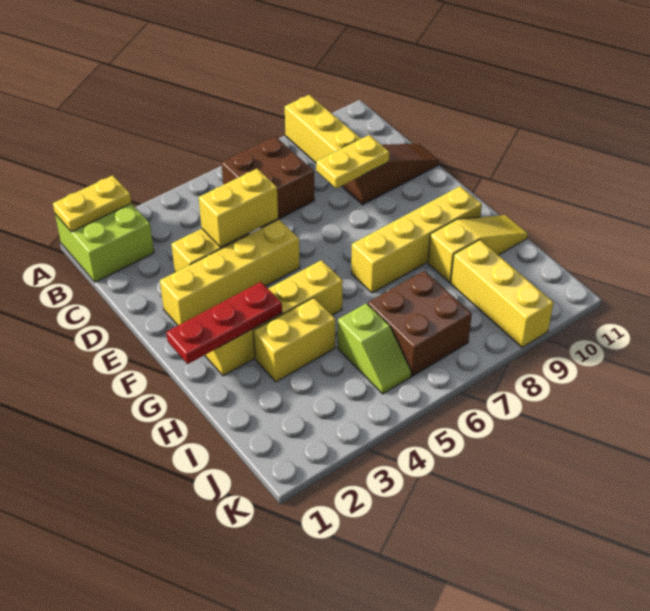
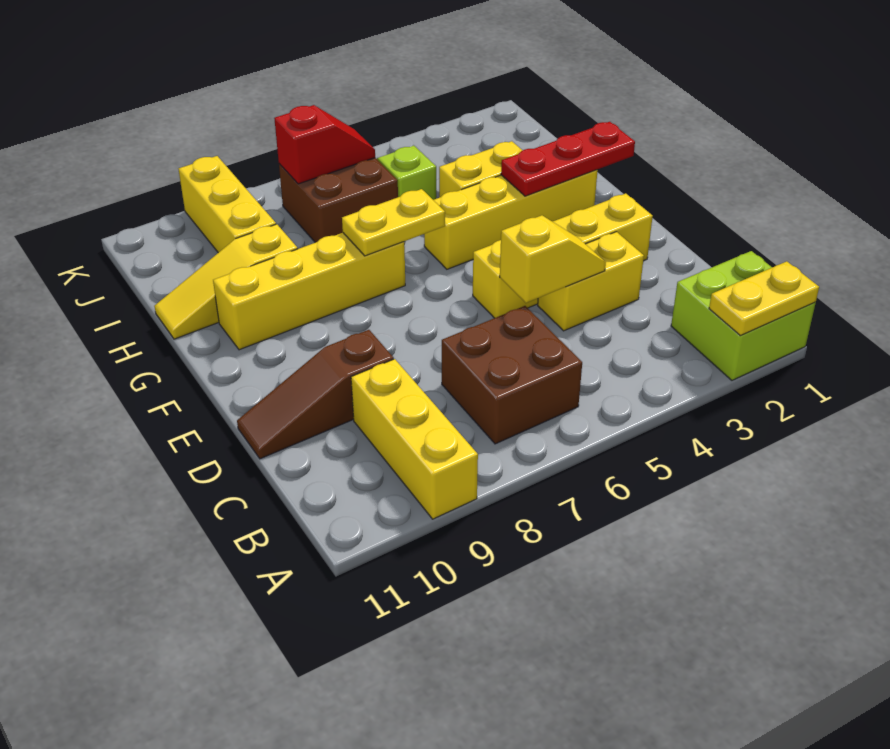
yellow brick D4:D5 level 2 -> yellow slope D4:D5 level 2 top 5
yellow plate D8:D9 level 2 -> yellow plate G6:G7 level 2
none -> red slope J6:J7 level 2 top 7

